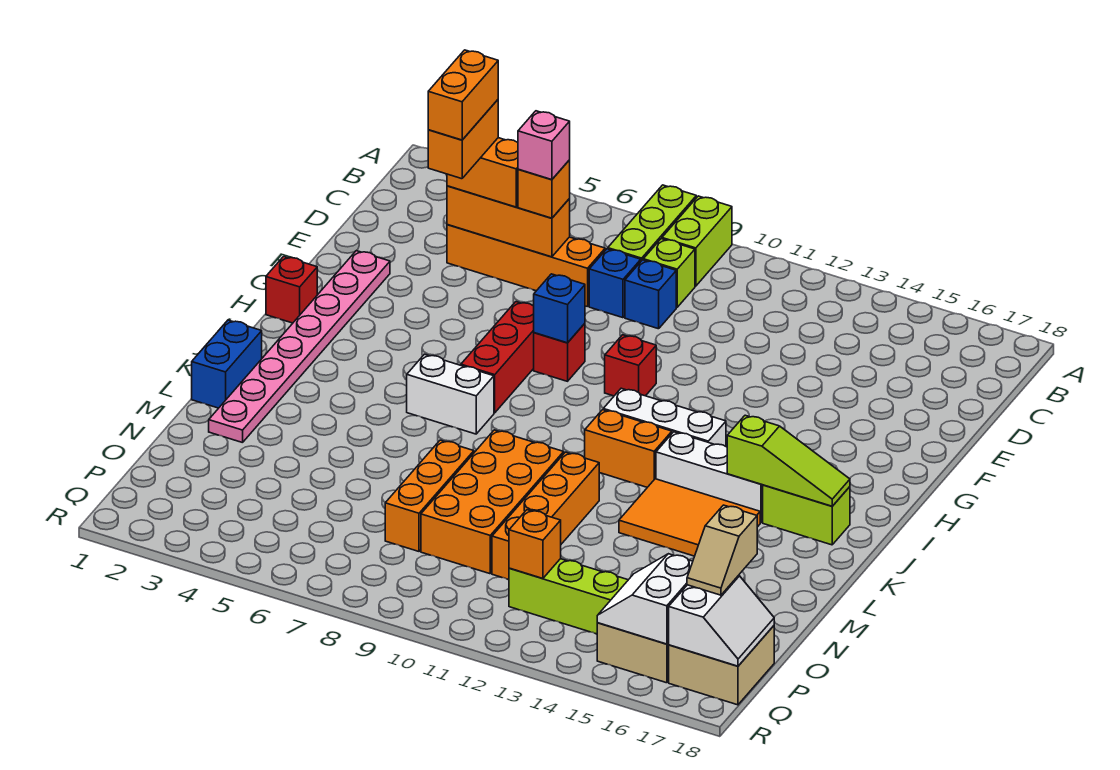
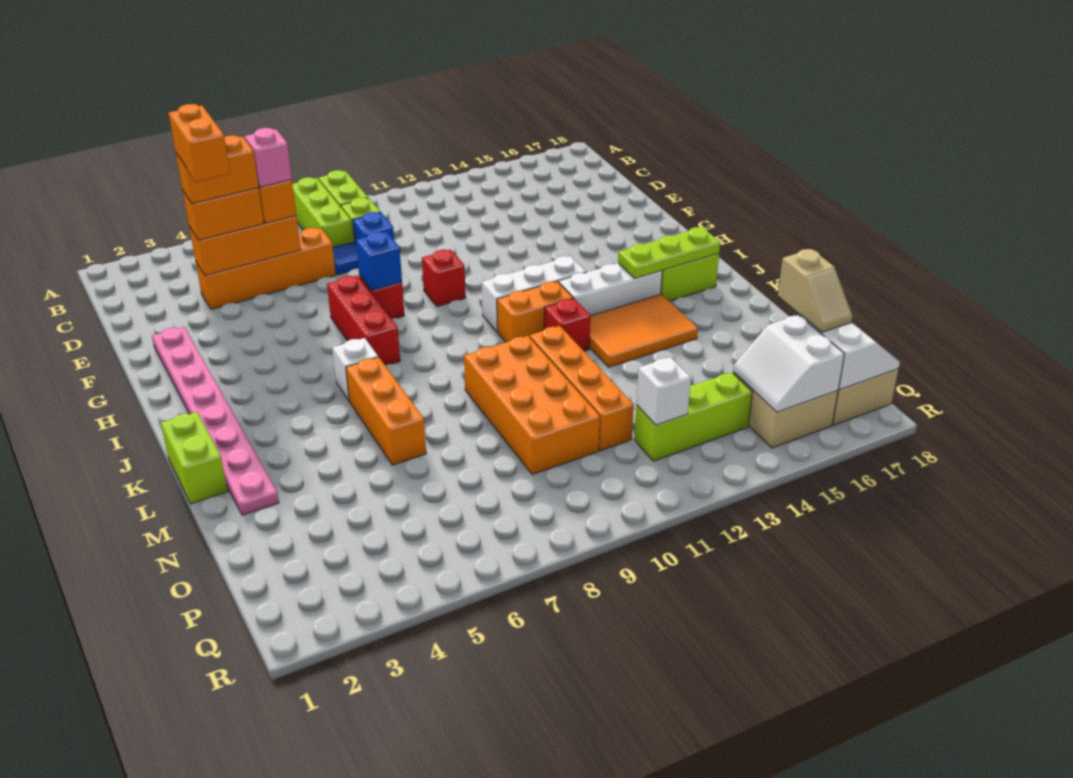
orange brick D4:E4 level 4 -> orange brick D4:D5 level 4
blue brick D8 level 1 -> blue tile D8 level 1
red brick H1 level 1 -> red brick K12 level 1
white brick J6:J7 level 1 -> white brick J6 level 1
lime slope J15:J17 level 2 top 15 -> lime plate J15:J17 level 2
blue brick K1:L1 level 1 -> lime brick K1:L1 level 1
orange brick M8:O8 level 1 -> orange brick K6:M6 level 1
orange brick P12 level 2 -> white brick P12 level 2

